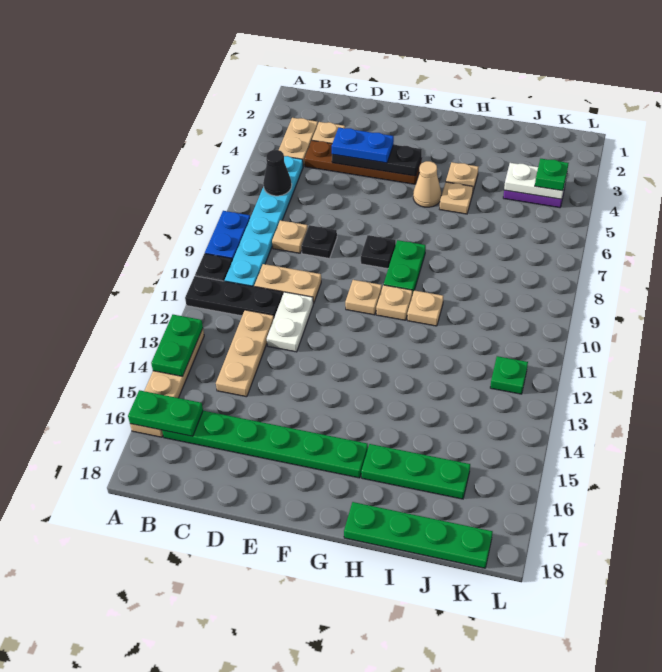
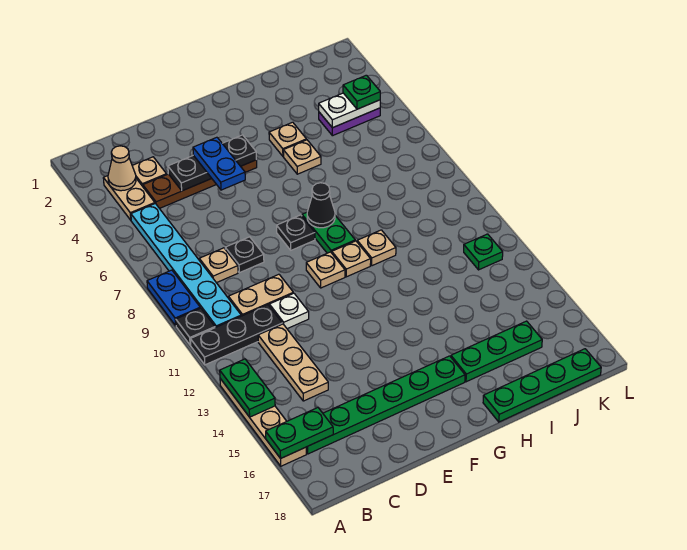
black cone B6 level 2 -> black cone G8 level 2
blue plate D4:E4 level 3 -> blue plate E4:E5 level 3
white plate D11:D12 level 1 -> white plate D11 level 1
tan cone G5 level 1 -> tan cone B3 level 2

